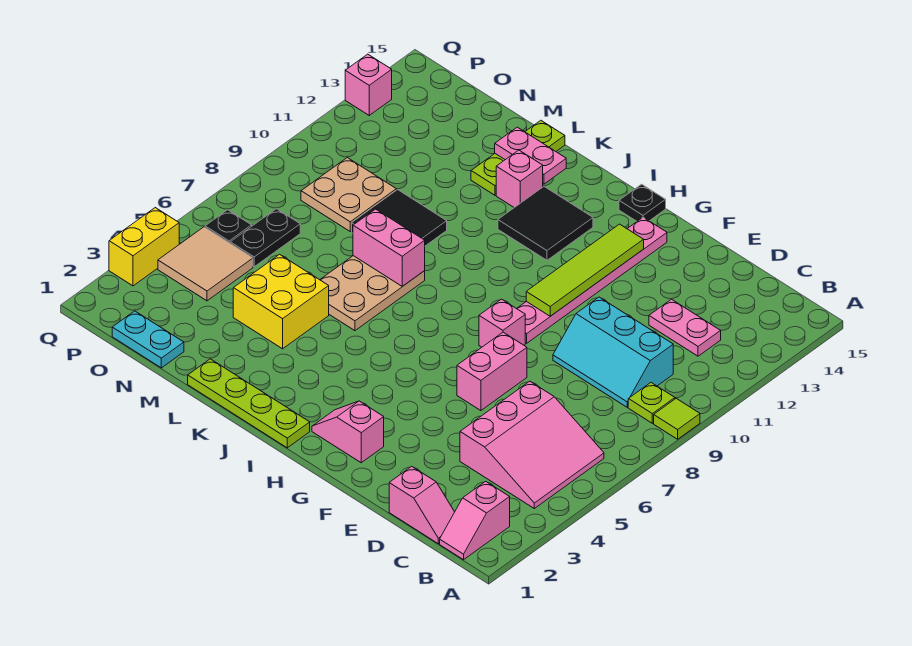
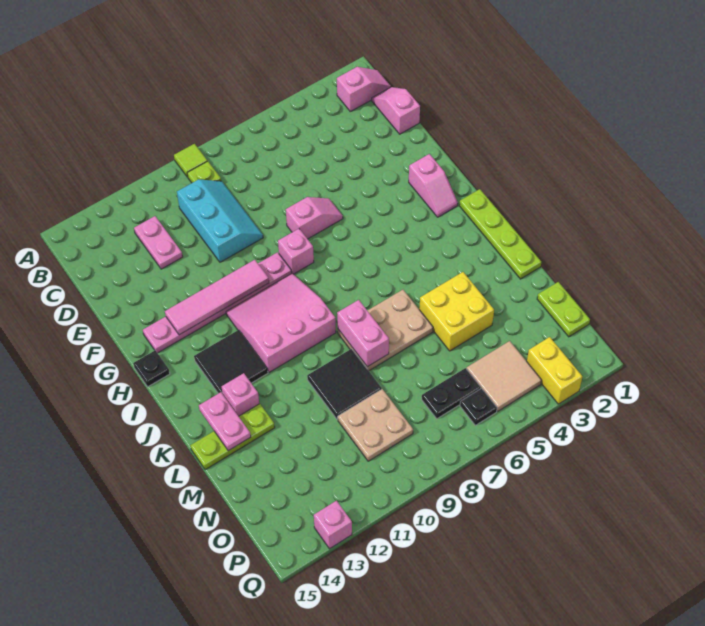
pink slope B4:D6 level 1 top D -> pink slope H9:J11 level 1 top J
pink brick F6:F7 level 1 -> pink slope F6:F7 level 1 top 7
lime tile G10:G13 level 2 -> pink tile G10:G13 level 2
cyan plate N1:O1 level 1 -> lime plate N1:O1 level 1
yellow brick Q3:Q4 level 1 -> yellow brick P3:Q3 level 1

